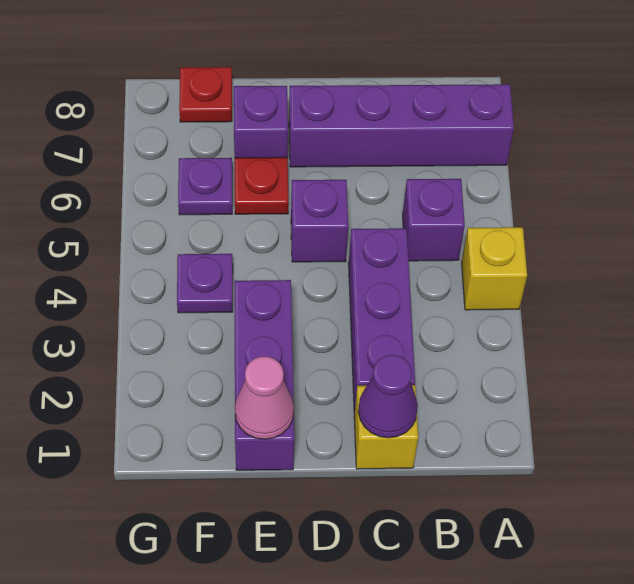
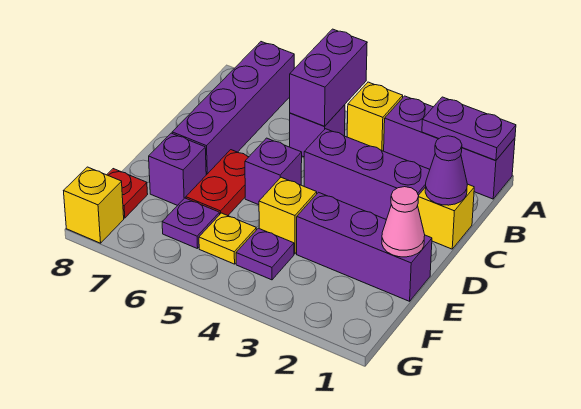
none -> purple brick A1:A3 level 1
none -> purple plate A1:A2 level 2
none -> purple brick A5:B5 level 2
none -> yellow brick E4 level 1
red plate E6 level 1 -> red plate D6:E6 level 1
none -> yellow plate F5 level 1
none -> yellow brick G8 level 1

